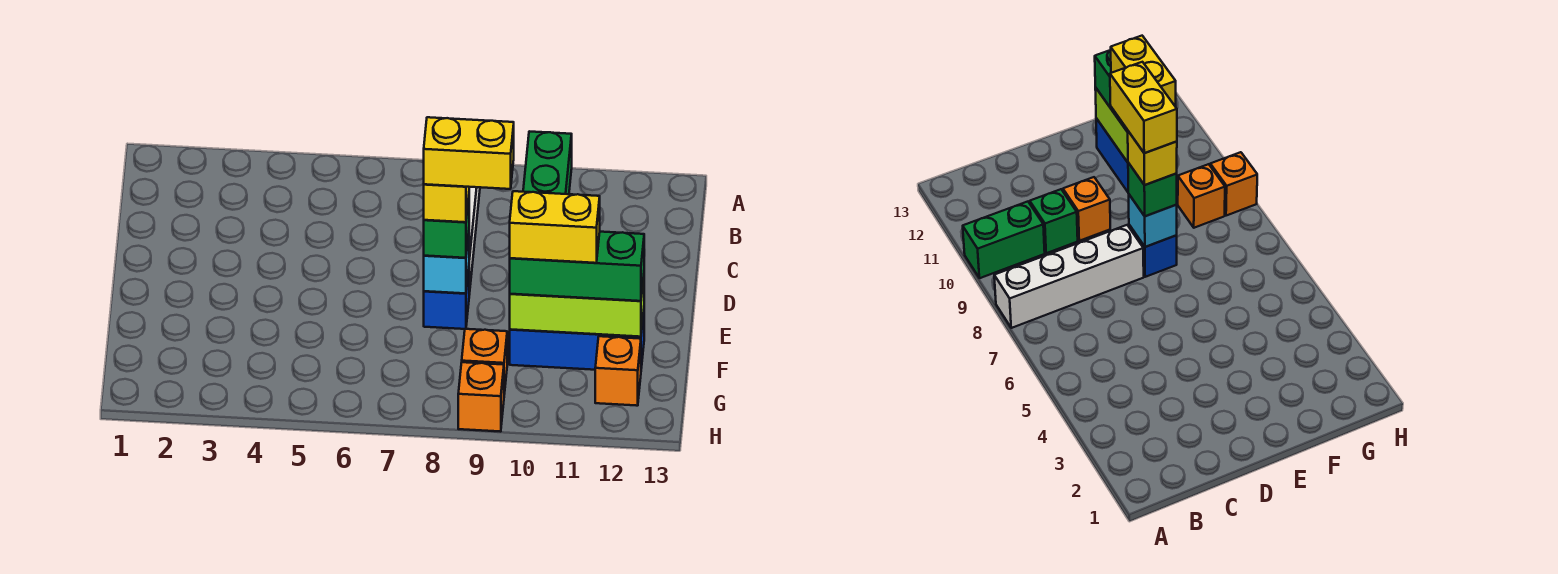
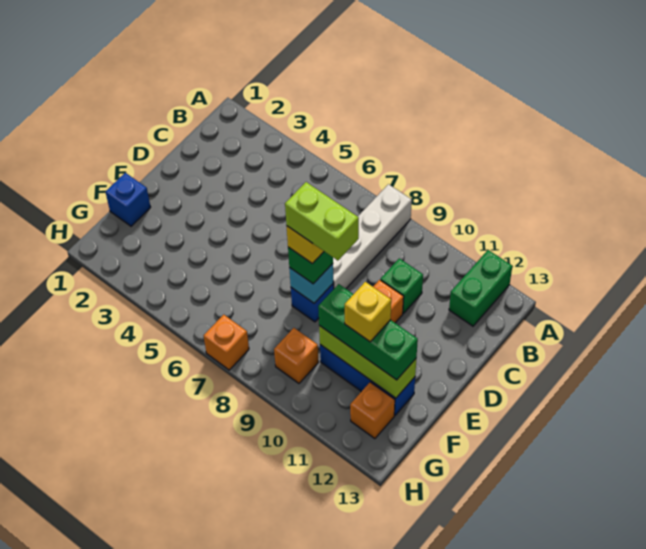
green brick A10:B10 level 1 -> green brick A12:B12 level 1
yellow brick E8:E9 level 5 -> lime brick E8:E9 level 5
none -> blue brick F1 level 1
yellow brick F10:F11 level 4 -> yellow brick F11 level 4
orange brick H9 level 1 -> orange brick H7 level 1

